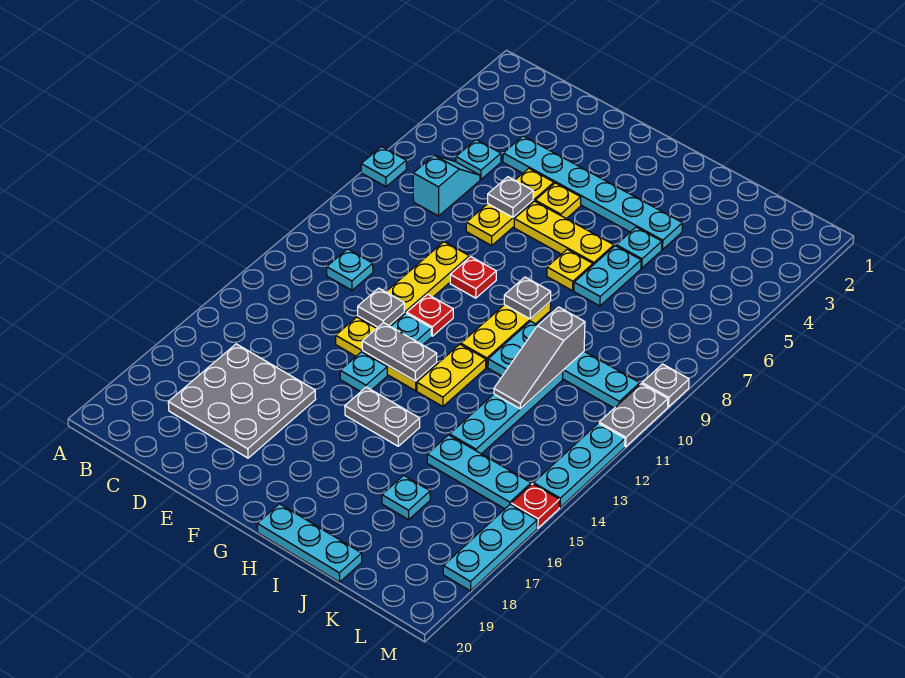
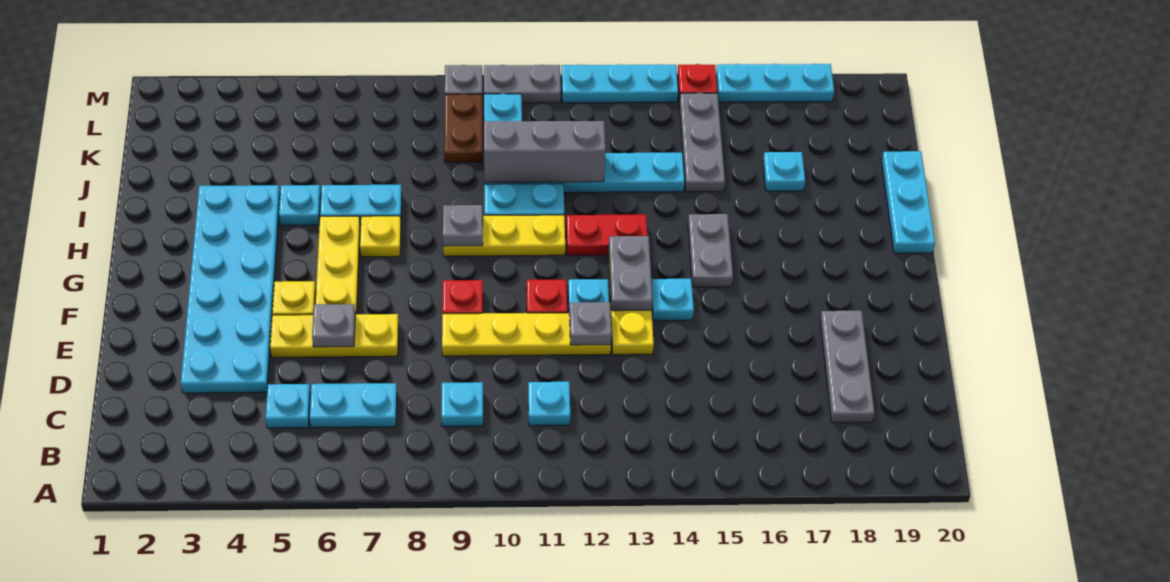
cyan plate A7 level 1 -> cyan plate C9 level 1
cyan slope C6:C7 level 1 top 7 -> cyan plate C6:C7 level 1
grey plate C16:E18 level 1 -> grey plate C18:E18 level 1
cyan plate D4:I4 level 1 -> cyan plate D3:I4 level 1
yellow plate H12:H13 level 1 -> red plate H12:H13 level 1
grey slope J10:J12 level 2 top 10 -> grey brick J10:J12 level 2
cyan plate J15:L15 level 1 -> grey plate J15:L15 level 1
none -> brown plate K9:L9 level 1

